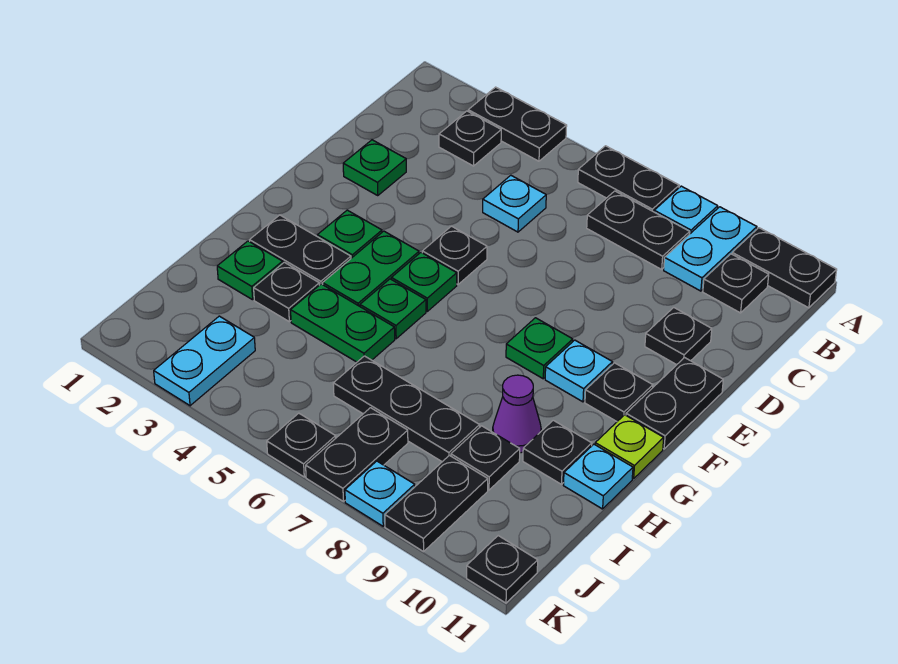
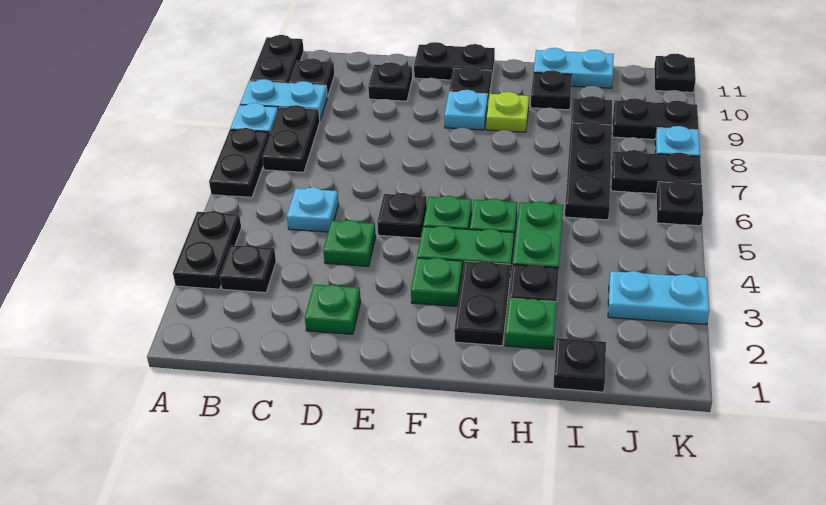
green plate F8 level 1 -> green plate D4 level 1
lime plate G11 level 1 -> lime plate G9 level 1
purple cone H9 level 1 -> none
cyan plate H11 level 1 -> cyan plate H11:I11 level 1
none -> black plate I1 level 1

